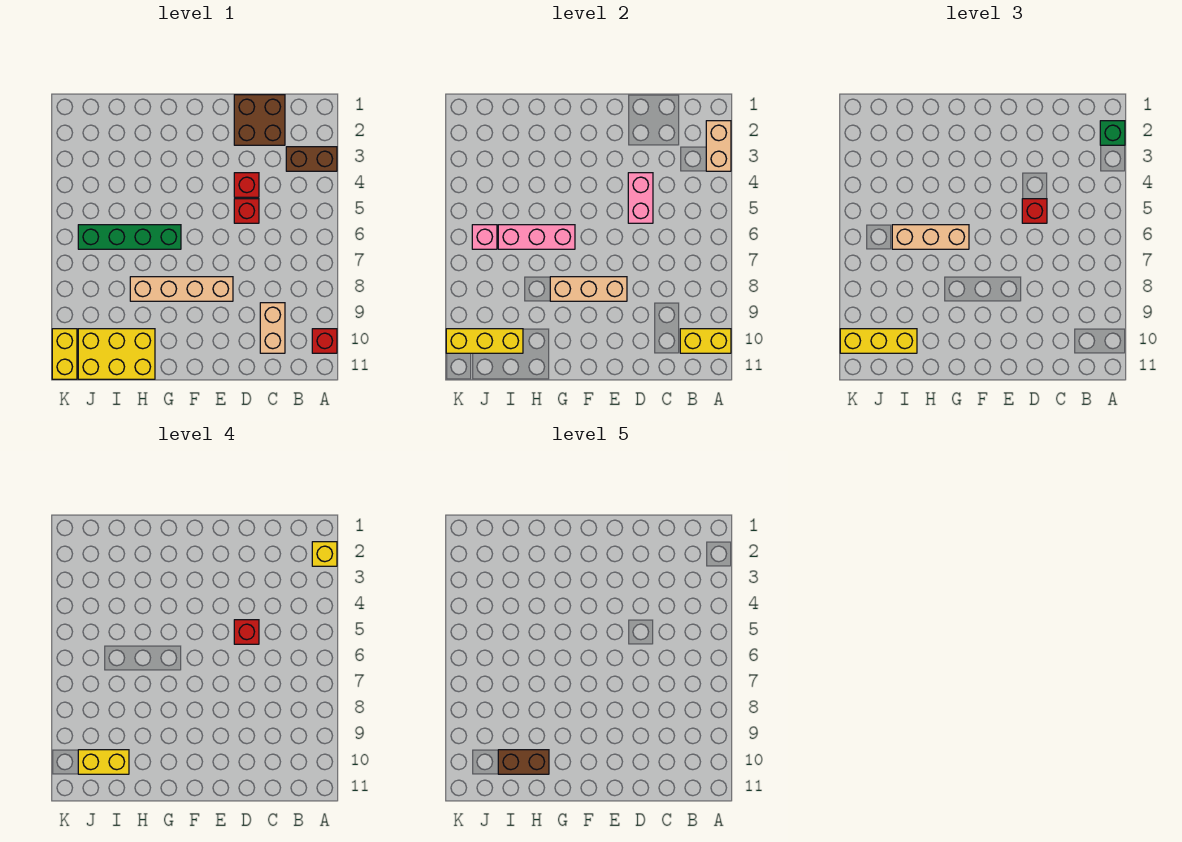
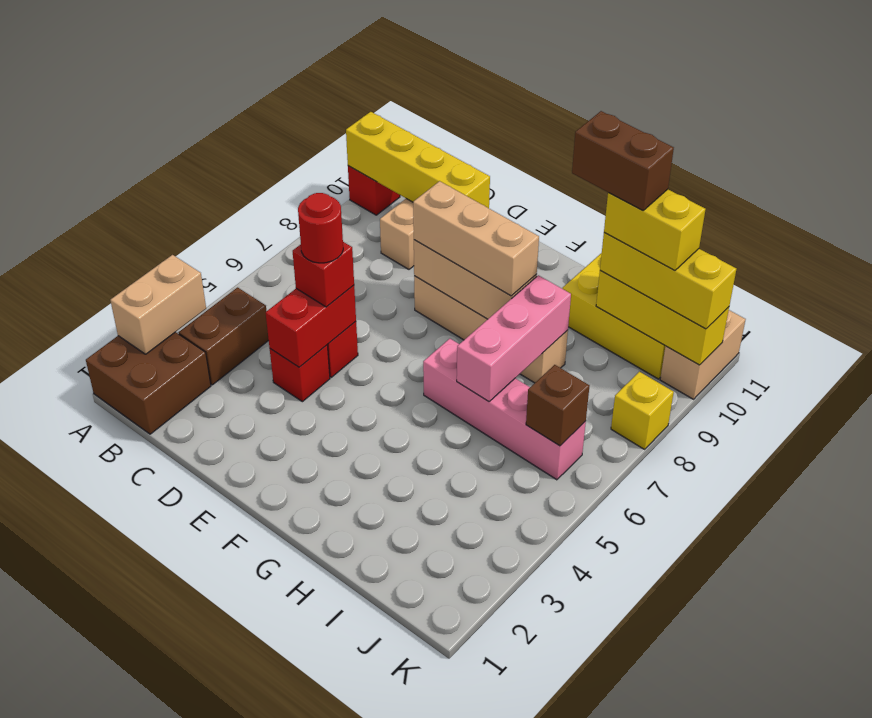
green brick A2 level 3 -> none
yellow brick A2 level 4 -> yellow brick K8 level 1
brown brick A3:B3 level 1 -> brown brick B3:B4 level 1
yellow brick A10:B10 level 2 -> yellow brick A10:D10 level 2
brown brick C1:D2 level 1 -> brown brick A1:B2 level 1
pink brick D4:D5 level 2 -> red brick D4:D5 level 2
red brick D5 level 4 -> red round brick D5 level 4
green brick G6:J6 level 1 -> pink brick G6:J6 level 1
pink brick G6:I6 level 2 -> pink brick H6:H8 level 2
tan brick G6:I6 level 3 -> tan brick E8:G8 level 3
pink brick J6 level 2 -> brown brick J6 level 2
yellow brick K10:K11 level 1 -> tan brick K10:K11 level 1

